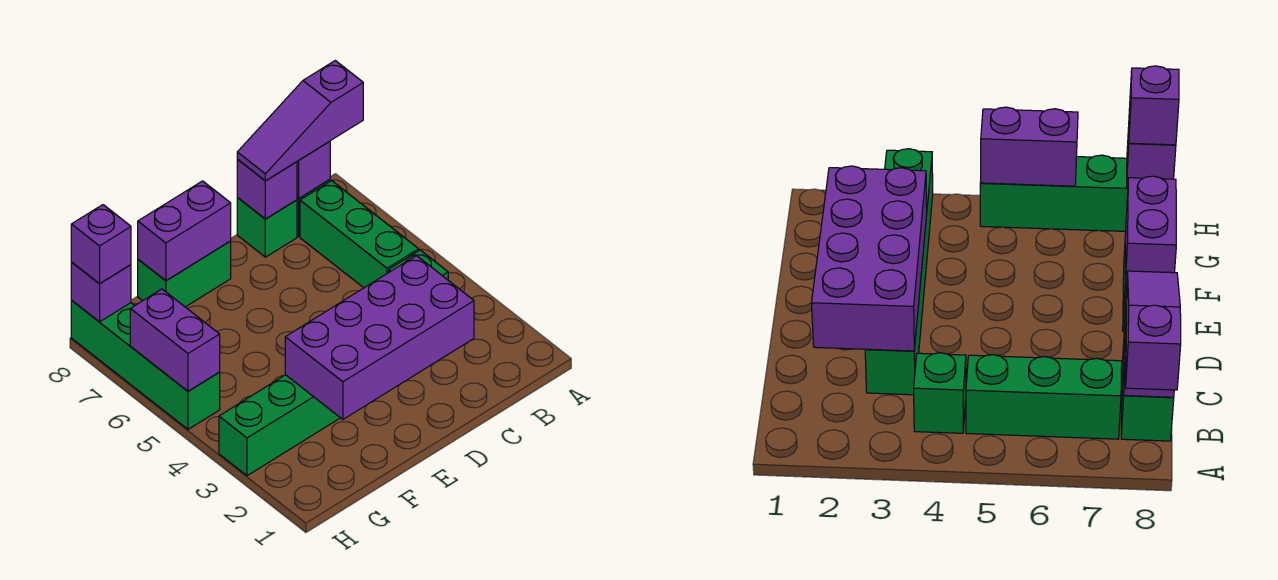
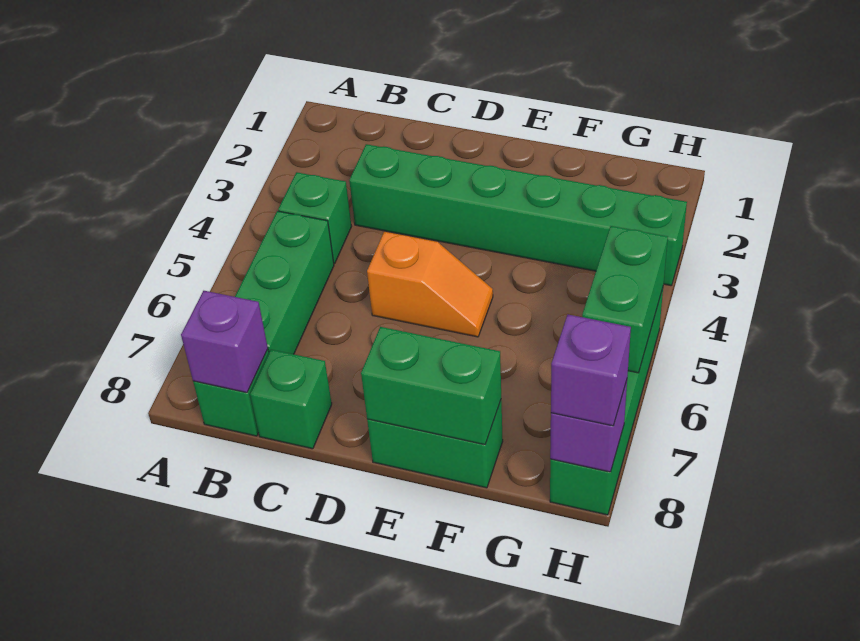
purple slope A8:C8 level 3 top A -> none
purple brick C2:F3 level 2 -> none
purple brick C8 level 2 -> none
none -> orange slope D5:E5 level 1 top D
purple brick E8:F8 level 2 -> green brick E8:F8 level 2
purple brick H5:H6 level 2 -> green brick H5:H6 level 2

